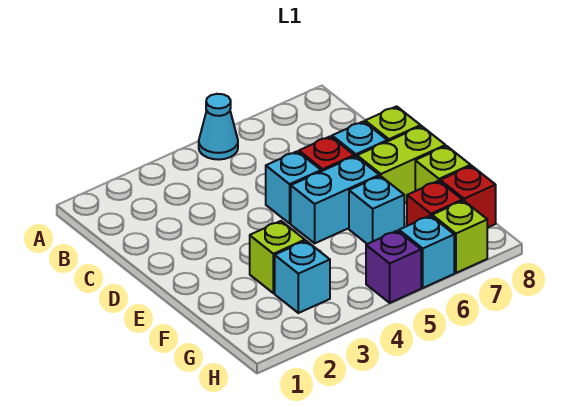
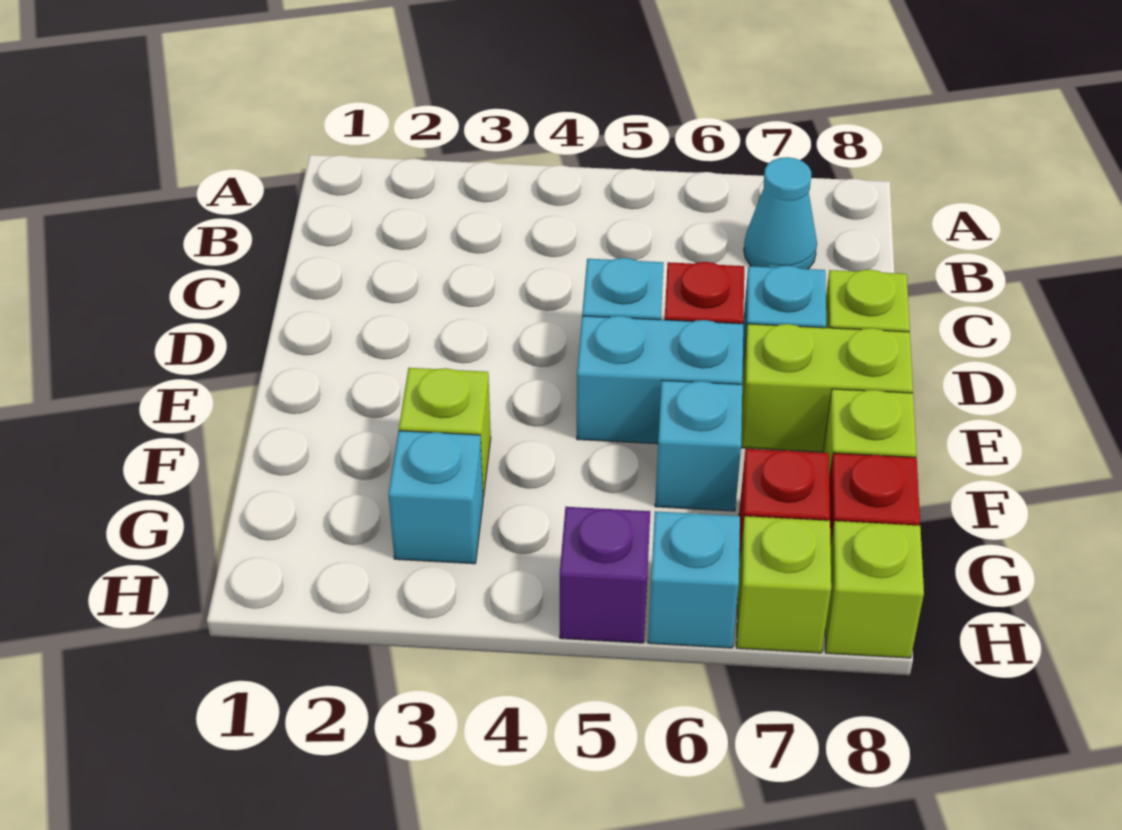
cyan cone A5 level 1 -> cyan cone B7 level 1
none -> lime brick H8 level 1

